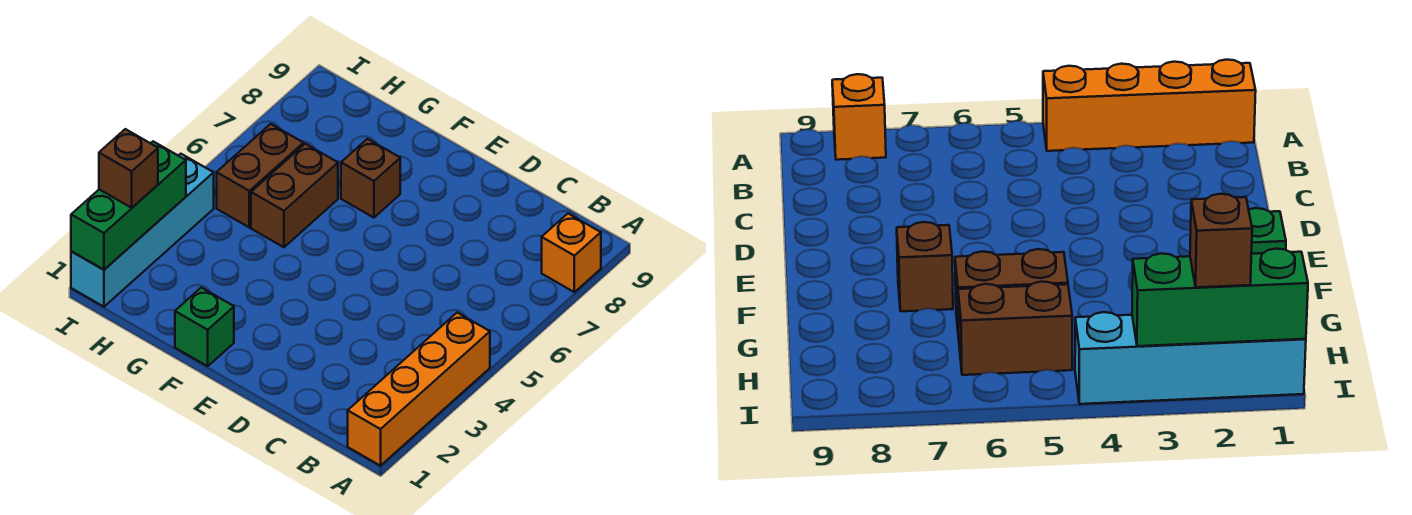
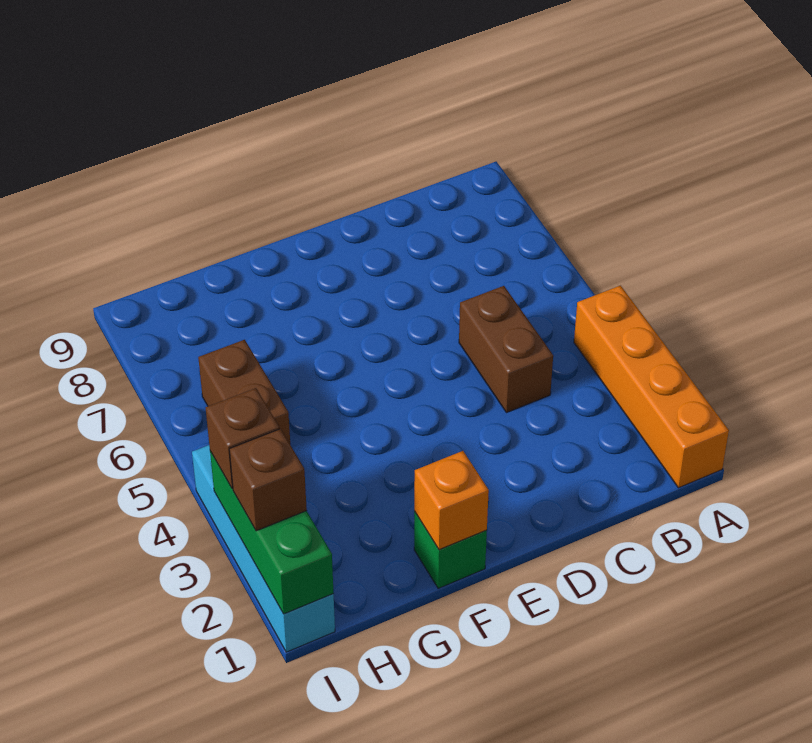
orange brick A8 level 1 -> orange brick F1 level 2
brown brick F7 level 1 -> brown brick I3 level 3
brown brick G5:G6 level 1 -> brown brick C4:C5 level 1

